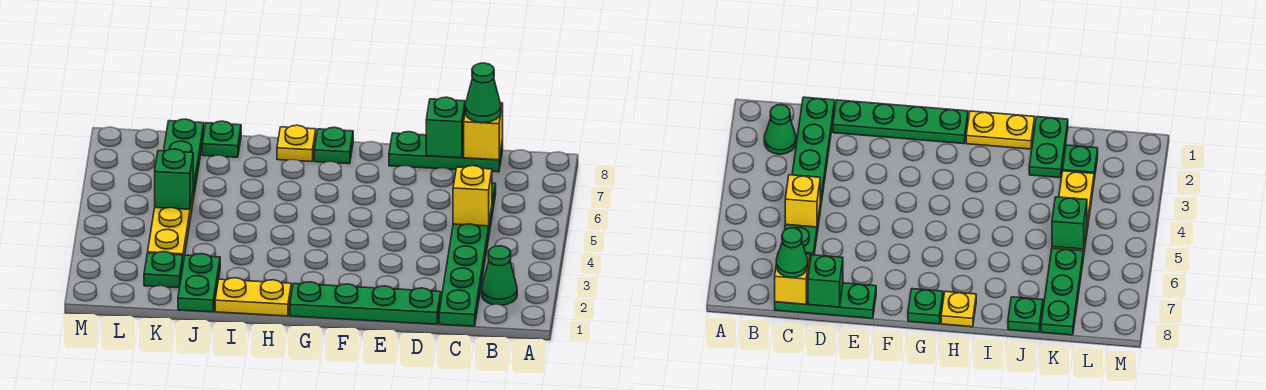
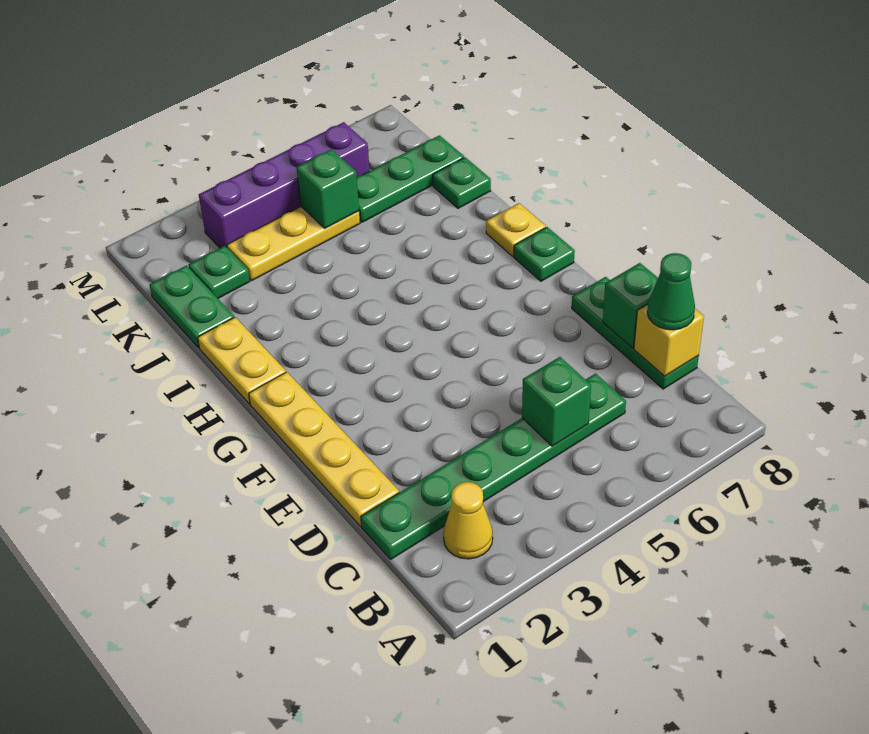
green cone B2 level 1 -> yellow cone B2 level 1
yellow brick C5 level 2 -> green brick C5 level 2
green plate D1:G1 level 1 -> yellow plate D1:G1 level 1
green plate J1:J2 level 1 -> green plate J1:K1 level 1
none -> purple brick L3:L6 level 1

